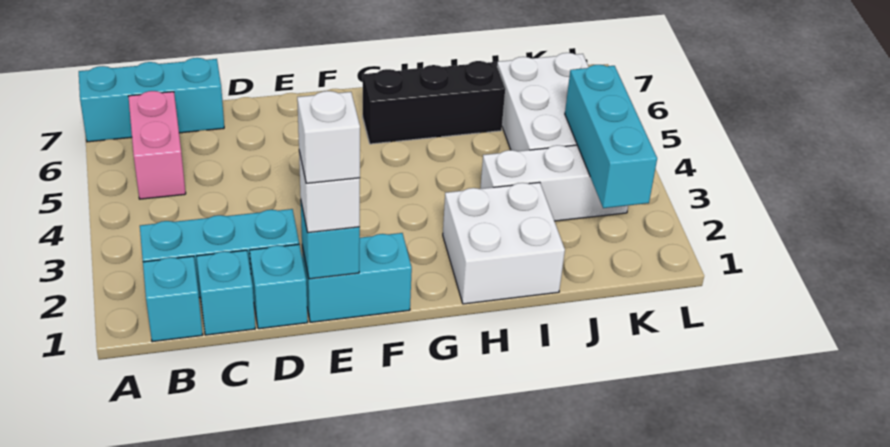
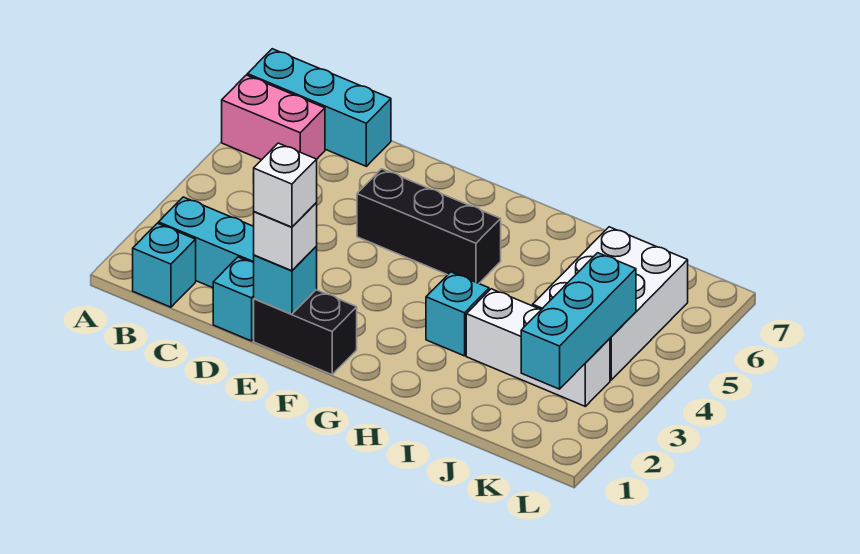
pink brick B5:B6 level 1 -> pink brick A6:B6 level 1
cyan brick C1 level 1 -> cyan brick H3 level 1
cyan brick E1:F1 level 1 -> black brick E1:F1 level 1
black brick G6:I6 level 1 -> black brick E5:G5 level 1
white brick H1:I2 level 1 -> none

